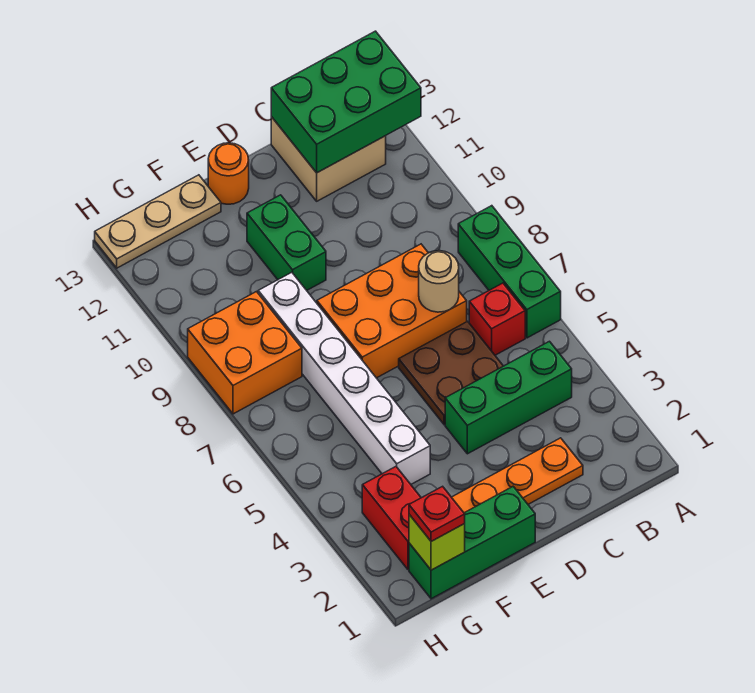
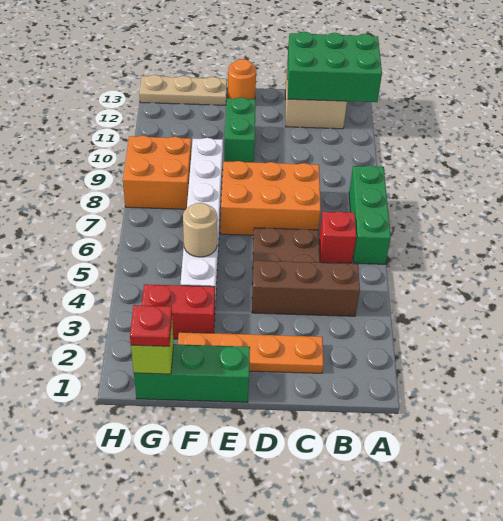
green brick B4:D4 level 1 -> brown brick B4:D4 level 1
tan round brick C7 level 2 -> tan round brick F5 level 2
red brick G2:G3 level 1 -> red brick F3:G3 level 1

